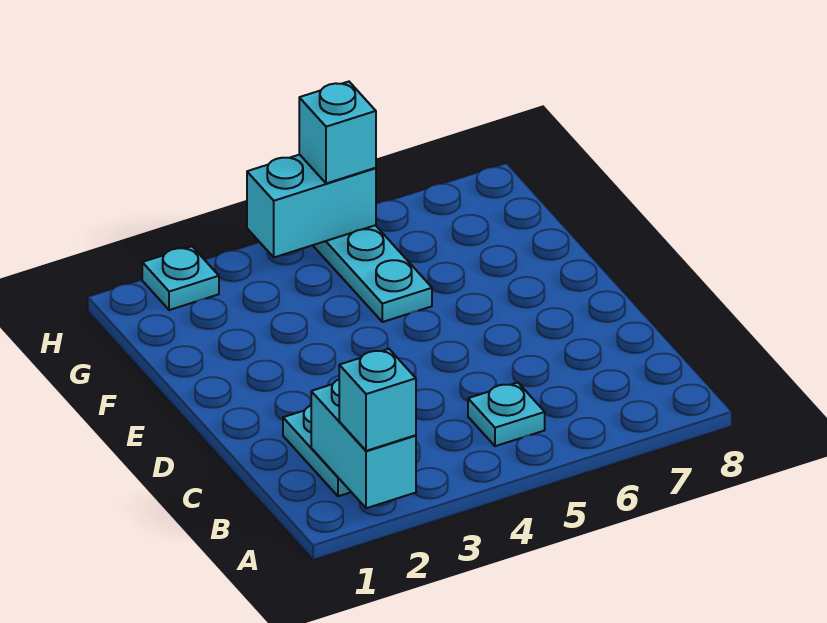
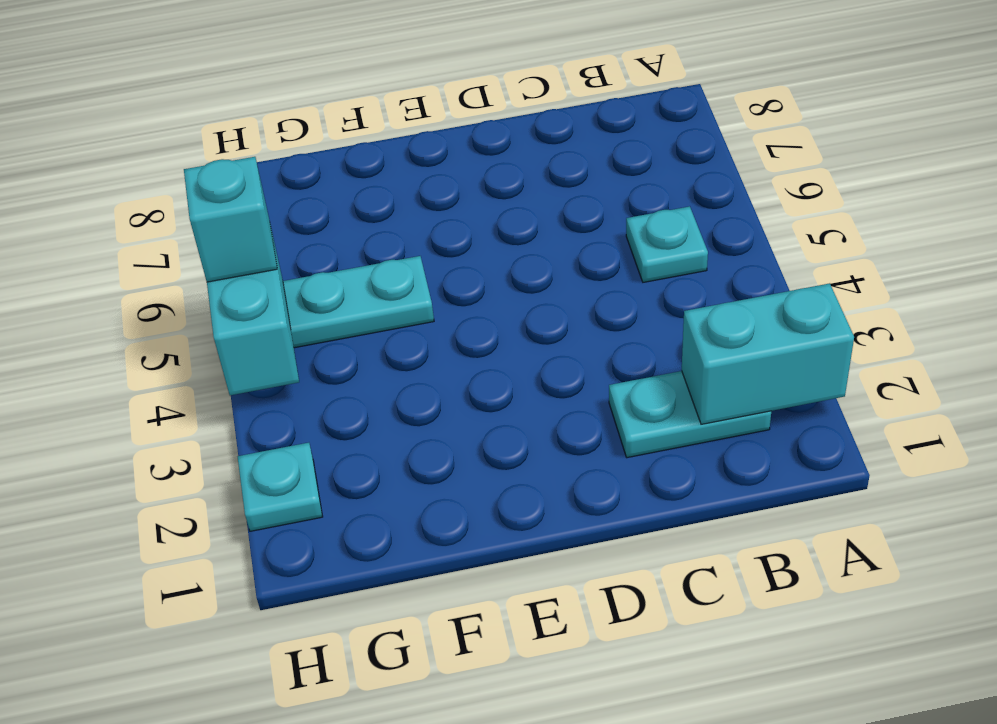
cyan brick A2 level 3 -> none

